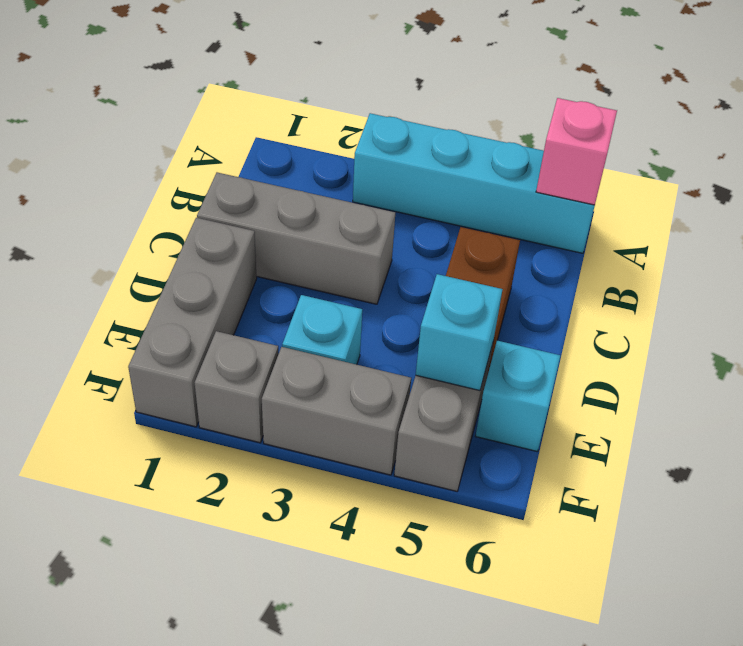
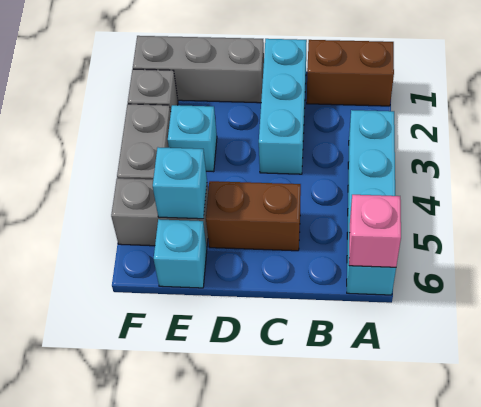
none -> brown brick A1:B1 level 1
grey brick C1:C3 level 1 -> cyan brick C1:C3 level 1

